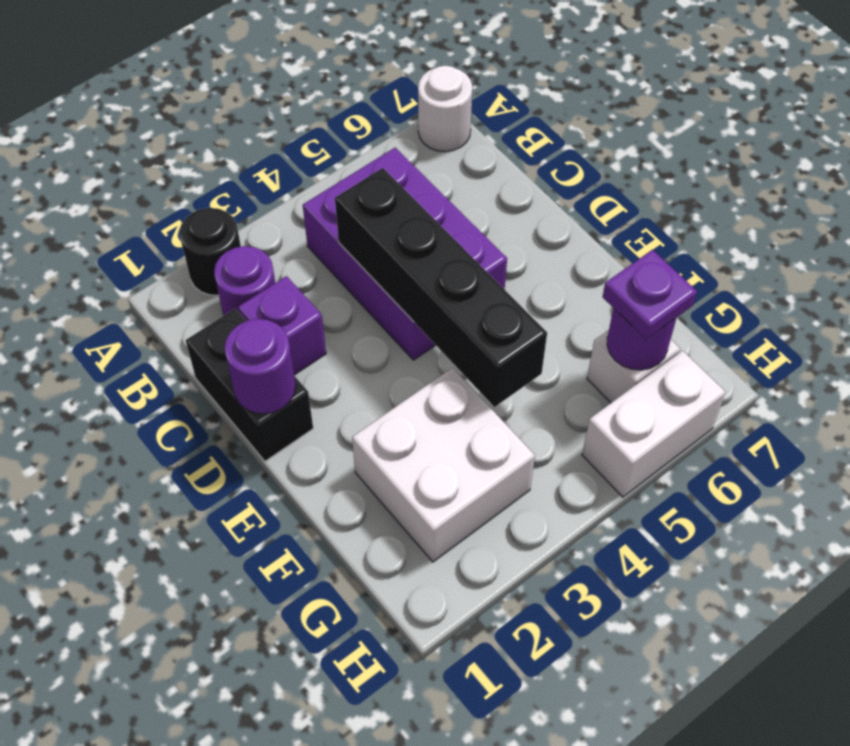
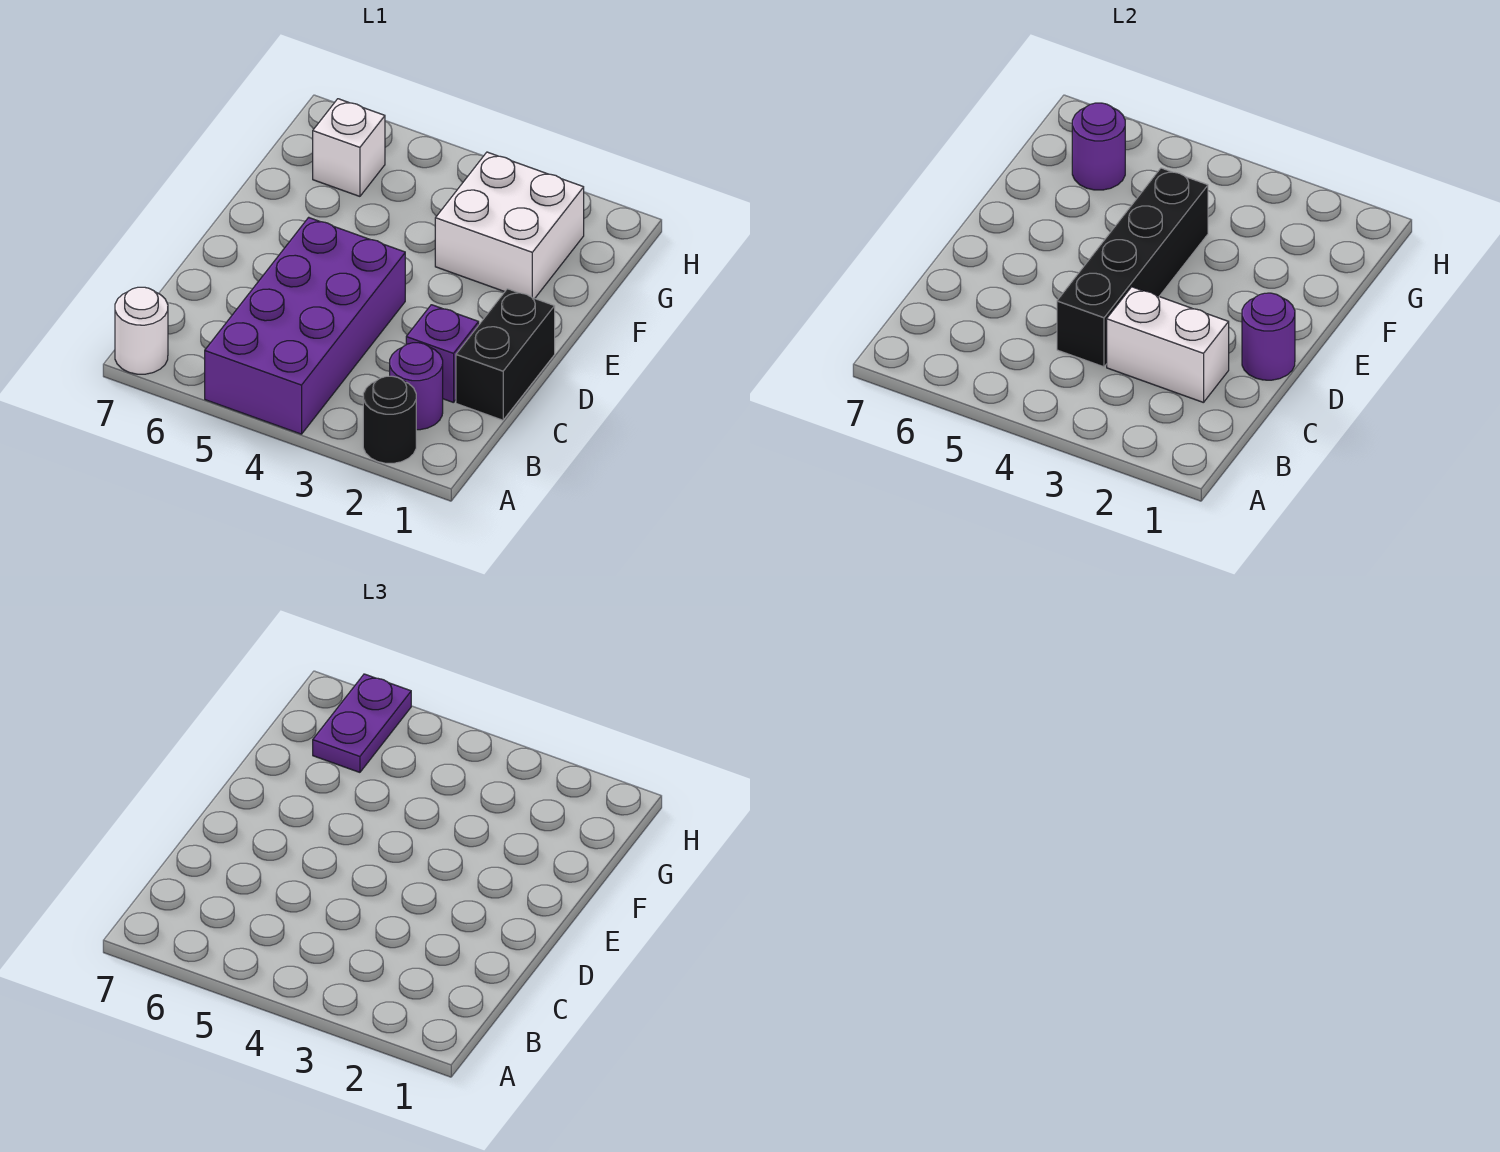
purple brick B4:D5 level 1 -> purple brick A4:D5 level 1
purple plate G6 level 3 -> purple plate G6:H6 level 3
white brick H5:H6 level 1 -> white brick C2:C3 level 2

